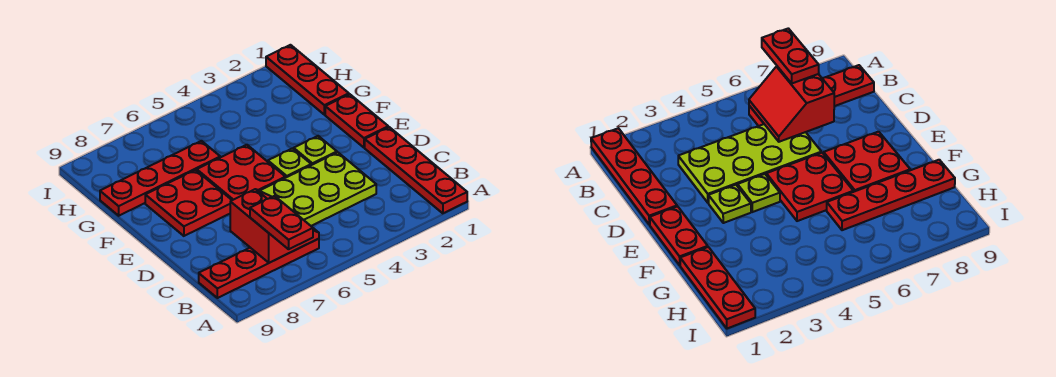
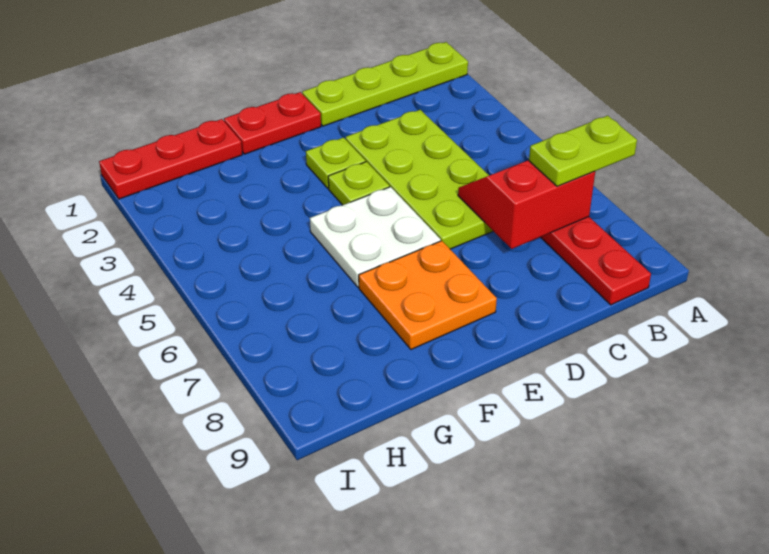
red plate A1:D1 level 1 -> lime plate A1:D1 level 1
red plate A7:B7 level 3 -> lime plate A7:B7 level 3
red plate E5:F6 level 1 -> white plate E5:F6 level 1
red plate E7:F8 level 1 -> orange plate E7:F8 level 1
red plate G6:G9 level 1 -> none

